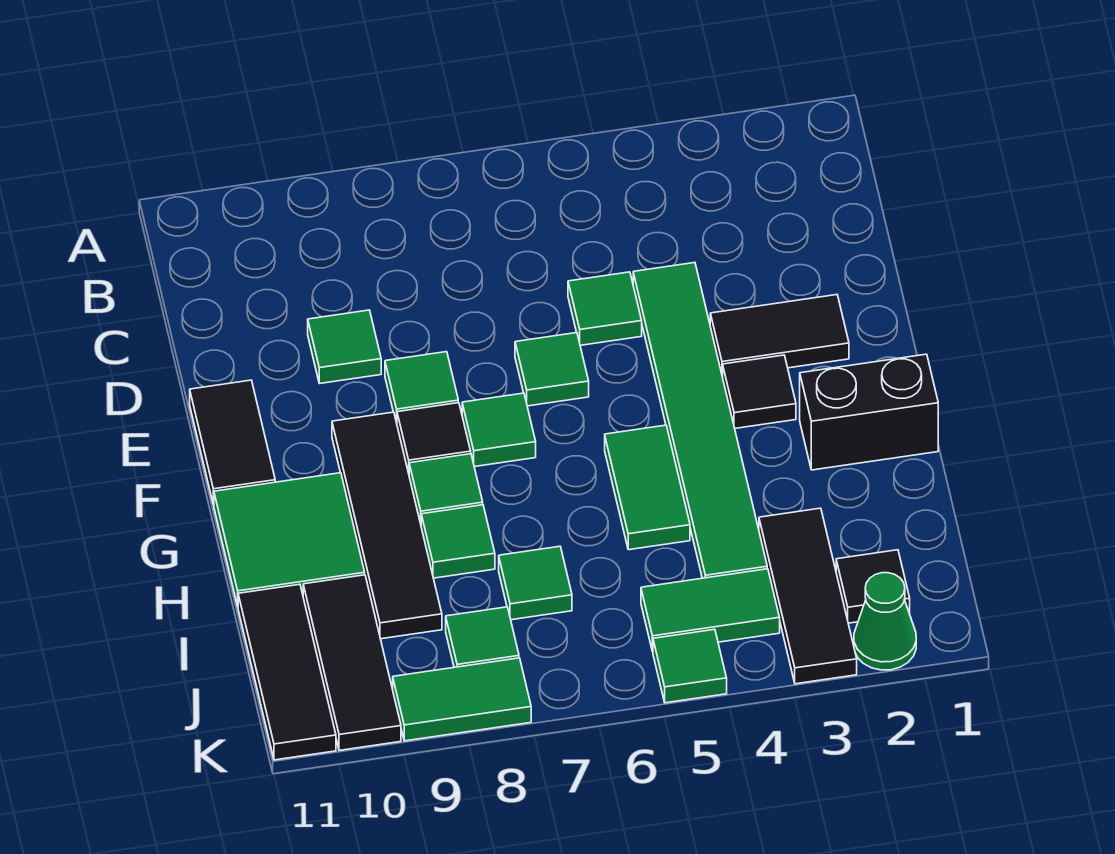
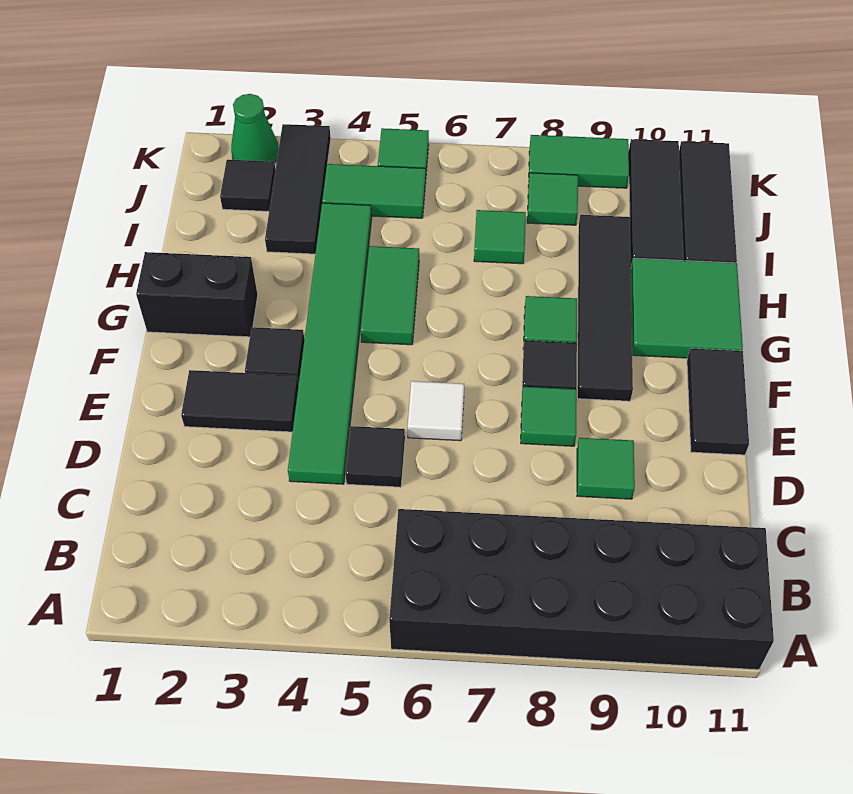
none -> black brick A6:B11 level 1
green tile D5 level 1 -> black tile D5 level 1
green tile E6 level 1 -> white tile E6 level 1
green tile F7 level 1 -> none
green tile H8 level 1 -> none

